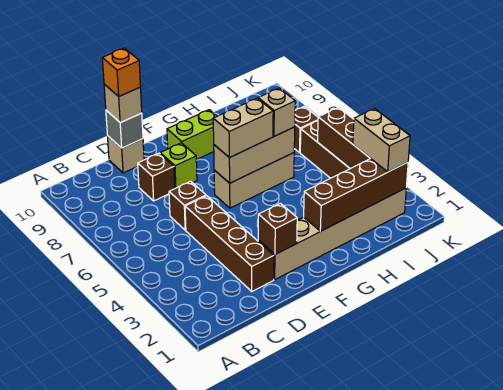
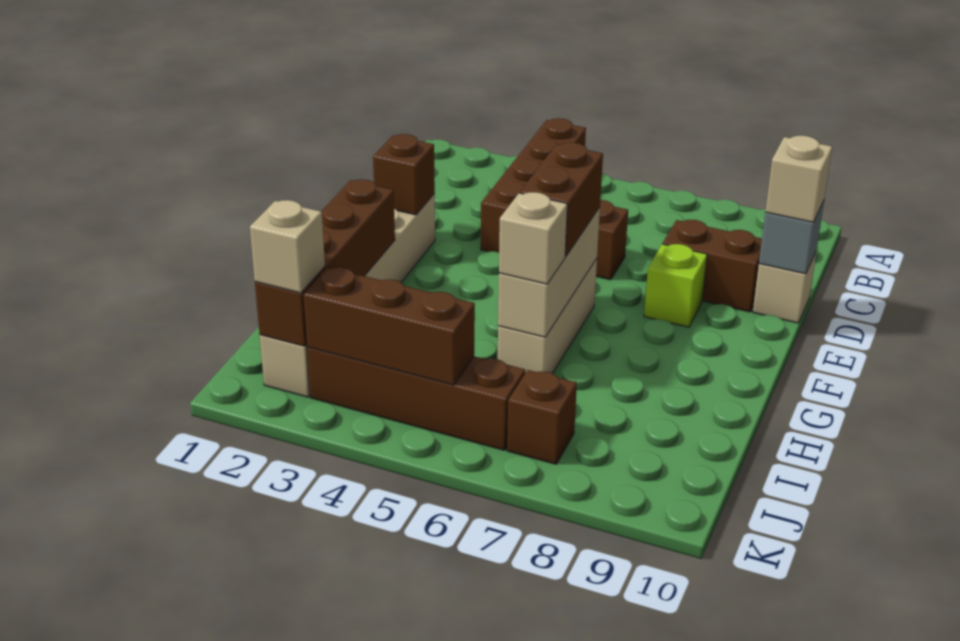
brown brick D2:D5 level 1 -> brown brick A4:D4 level 1
brown brick D8 level 1 -> brown brick D8:D9 level 1
orange brick D10 level 4 -> none
tan brick F6:G6 level 3 -> brown brick F6:G6 level 3
lime brick F9:G9 level 1 -> none
tan brick J2:J3 level 3 -> tan brick J2 level 3

